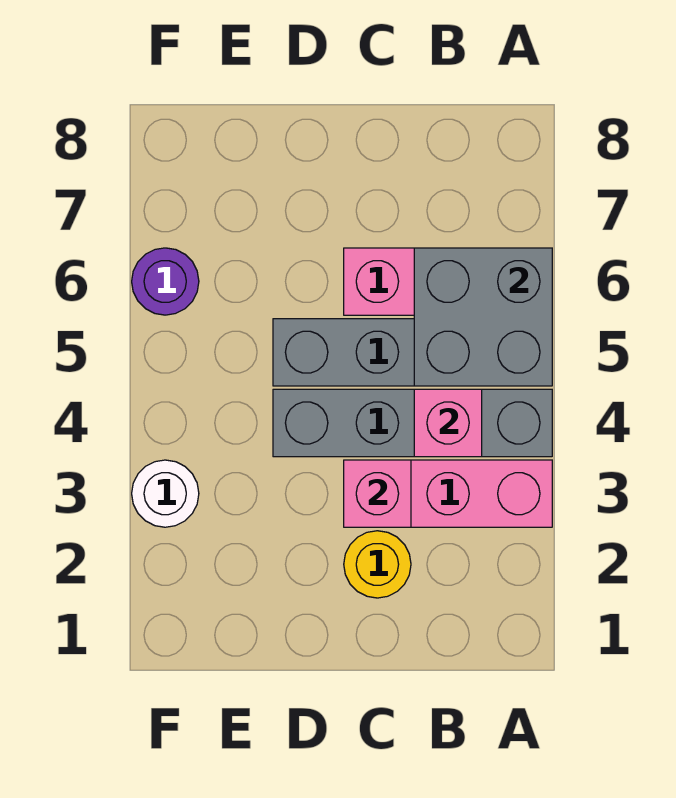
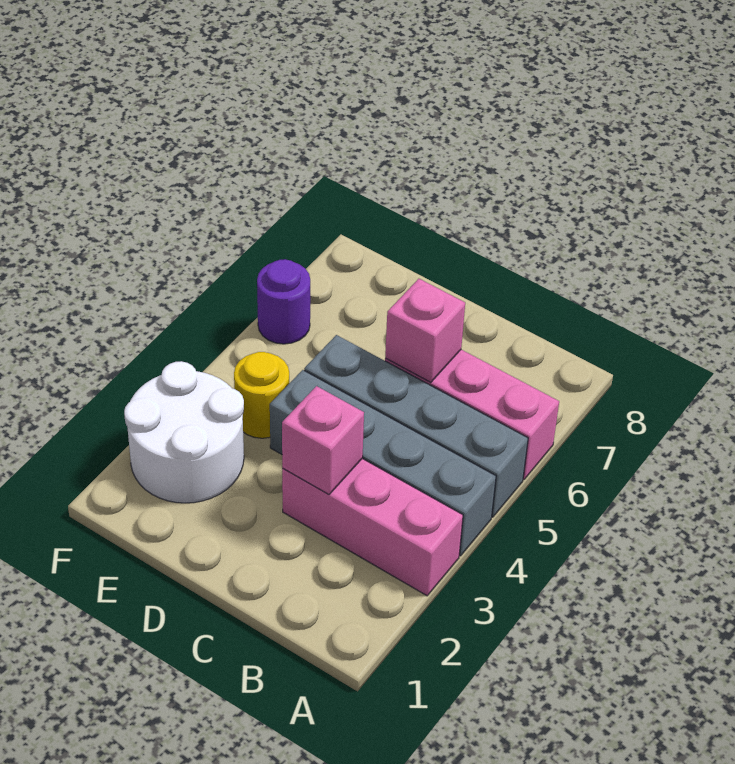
grey brick A5:B6 level 2 -> none
pink brick B4 level 2 -> pink brick C6 level 2
yellow round brick C2 level 1 -> yellow round brick E4 level 1
white round brick F3 level 1 -> white round brick E2:F3 level 1

